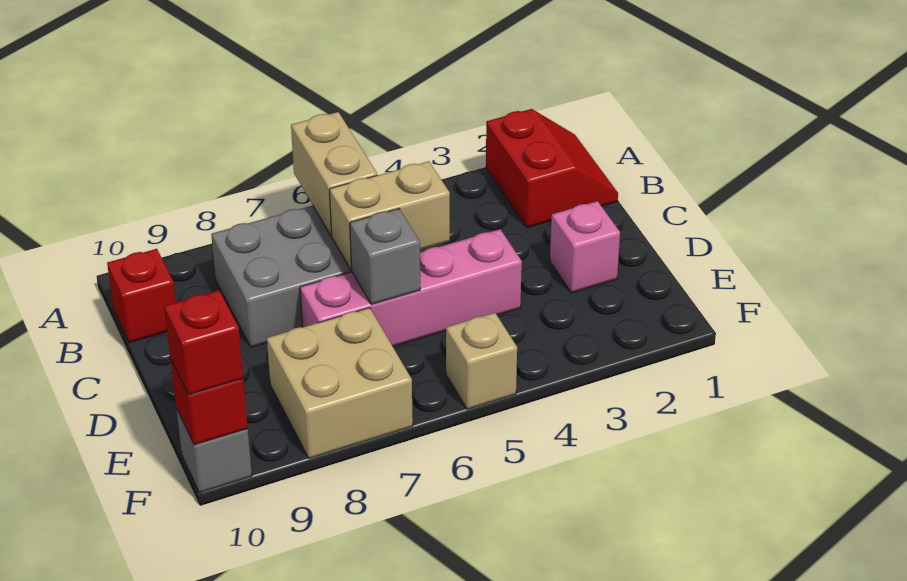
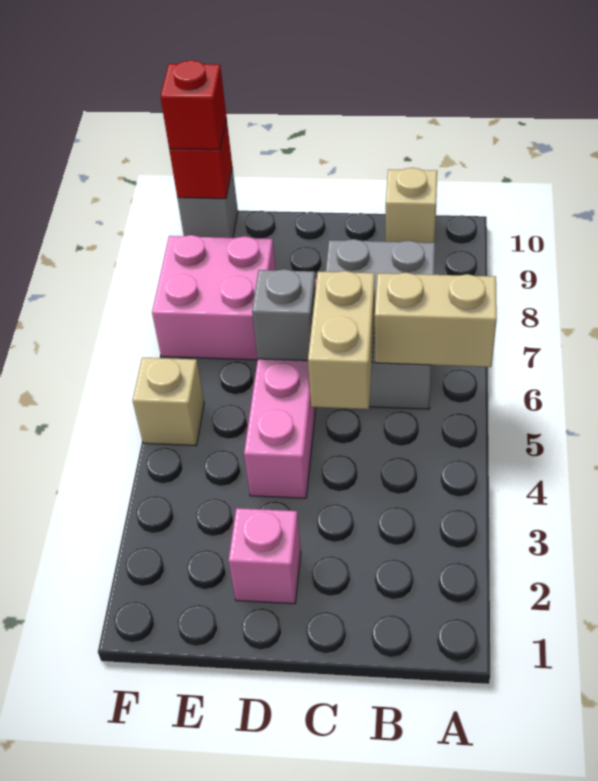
red slope A1:B2 level 1 top 2 -> none
red brick B10 level 1 -> tan brick B10 level 1
tan brick E7:F8 level 1 -> pink brick E7:F8 level 1

